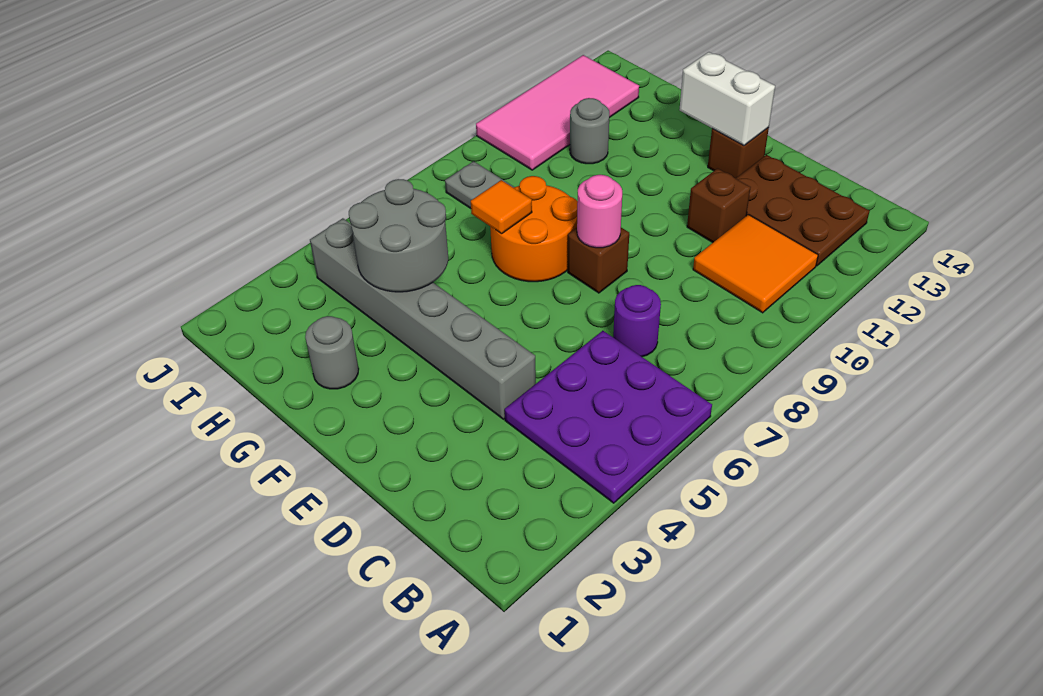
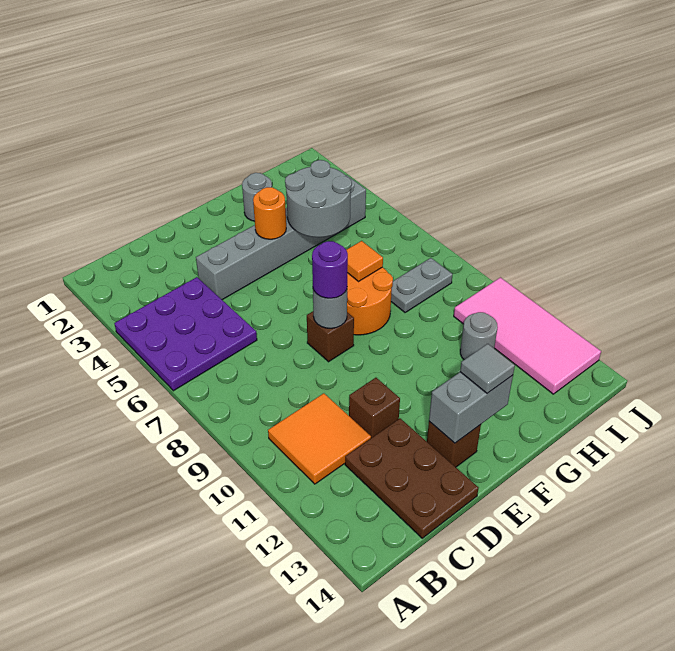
brown plate B12:D13 level 1 -> brown plate C12:D14 level 1
purple round brick C7 level 1 -> purple round brick E8 level 3
pink round brick E8 level 2 -> grey round brick E8 level 2
white brick E13:F13 level 2 -> grey brick E13:F13 level 2
none -> orange round brick F4 level 2
none -> grey tile F13 level 3

